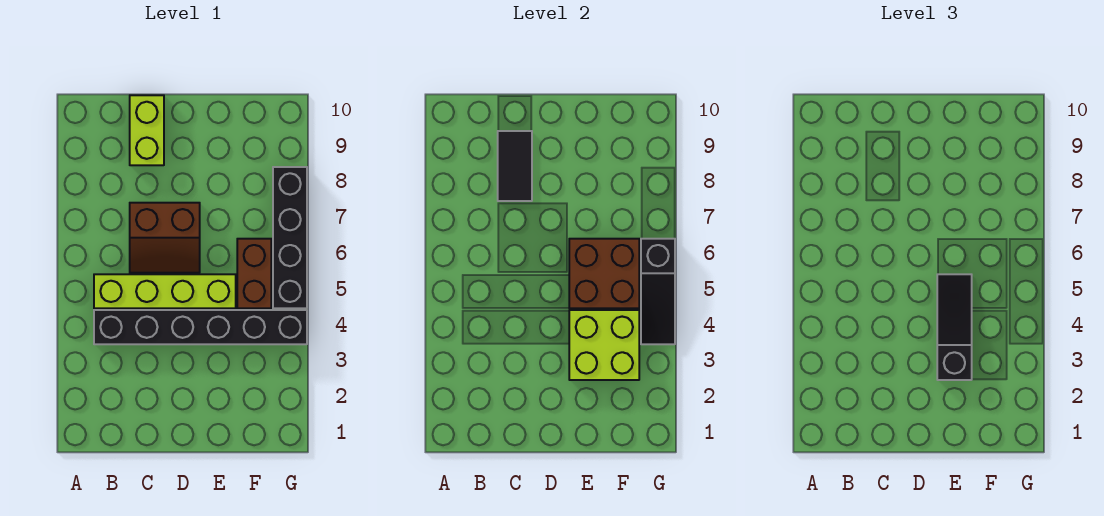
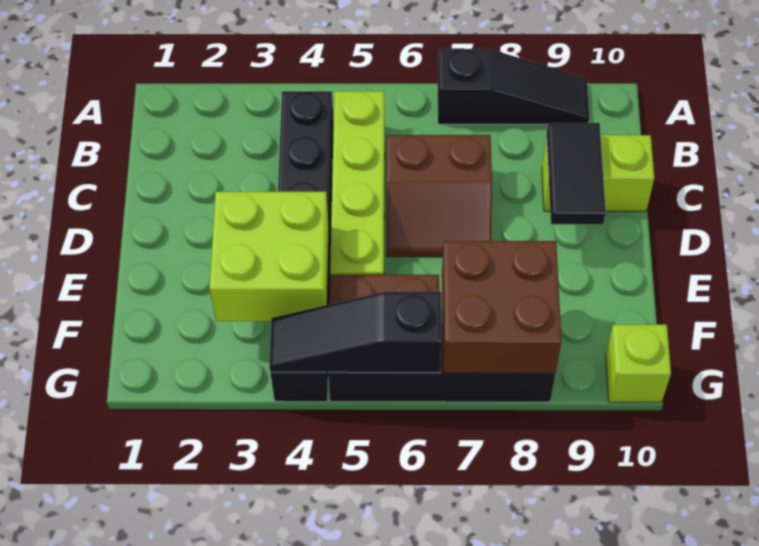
brown slope C6:D7 level 1 top 7 -> brown slope C6:D7 level 1 top C
black tile C8:C9 level 2 -> black tile C9:D9 level 2
black slope E3:E5 level 3 top 3 -> black slope A7:A9 level 1 top 7
brown brick E5:F6 level 2 -> brown brick F7:G8 level 2
none -> lime brick G10 level 1

